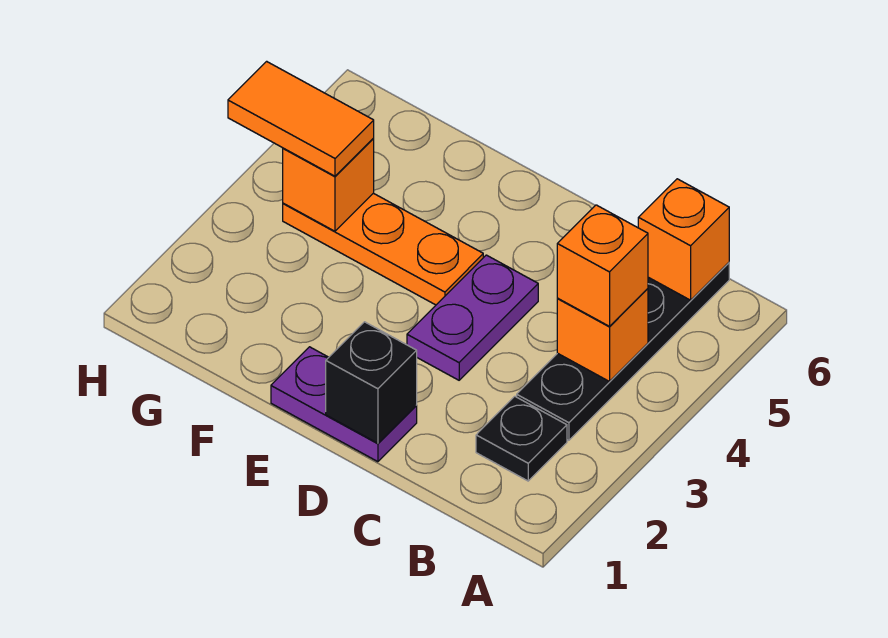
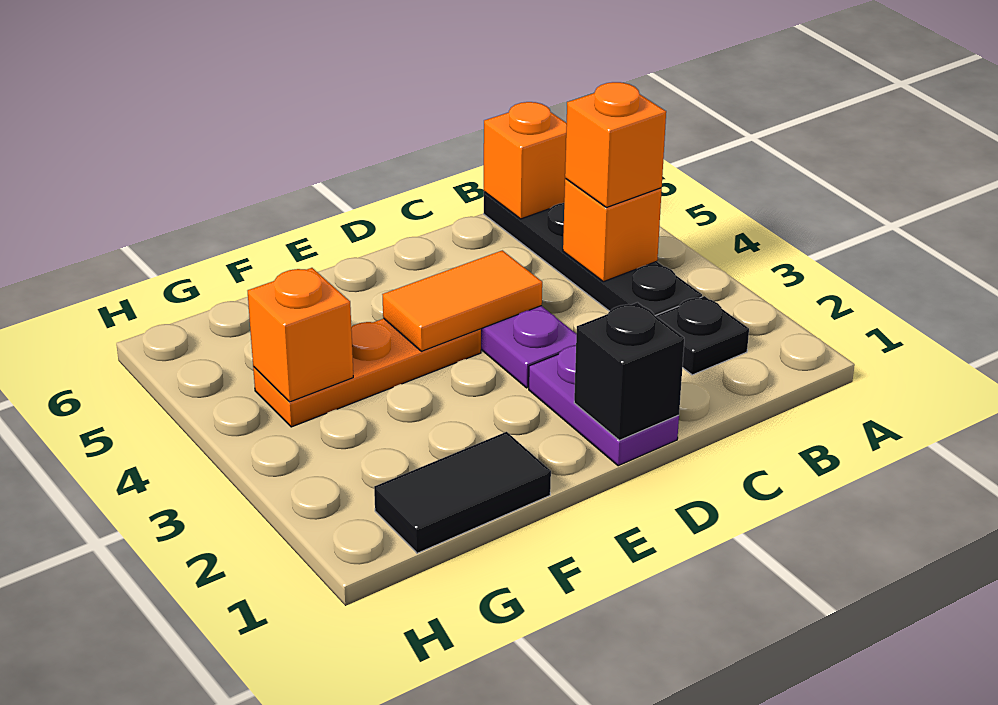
purple plate D1:E1 level 1 -> purple plate D1:D2 level 1
none -> black tile F1:G1 level 1
orange tile G4:H4 level 3 -> orange tile D4:E4 level 2

